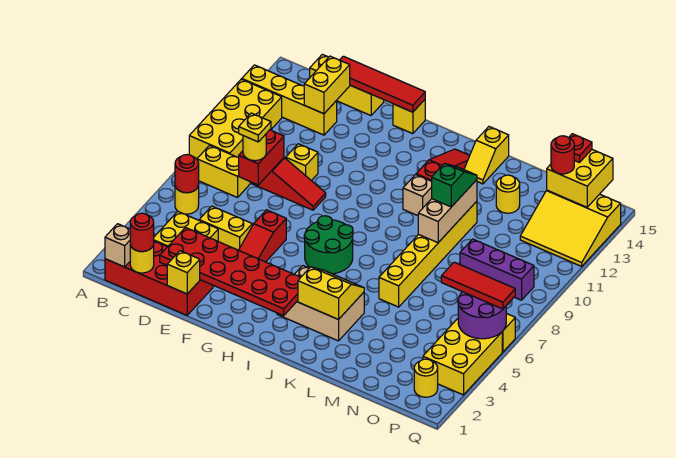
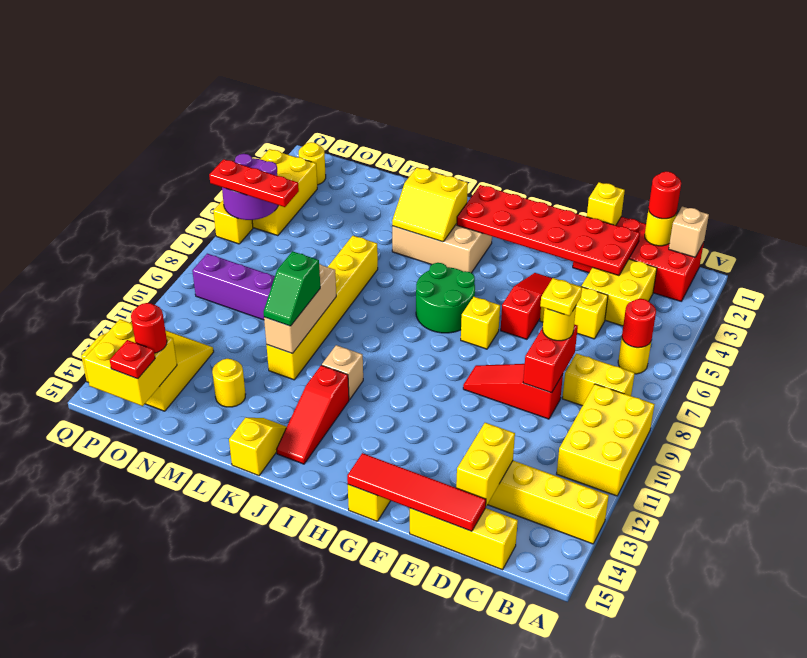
yellow brick A9:B12 level 1 -> yellow brick A9:B11 level 1
yellow brick E10 level 1 -> yellow brick G7 level 1
red tile O6:Q6 level 3 -> red plate O6:Q6 level 3

